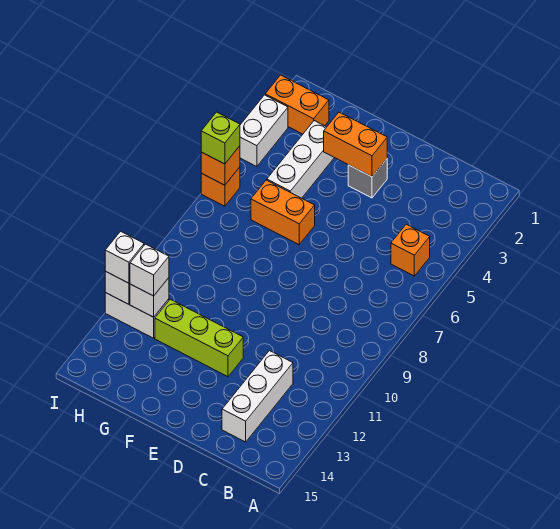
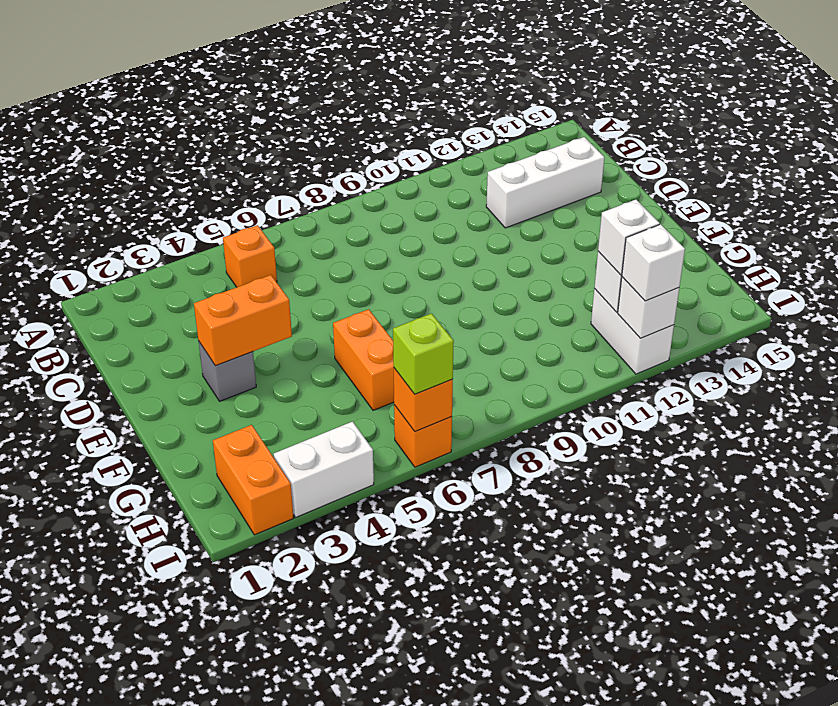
orange brick E3:F3 level 2 -> orange brick E3:E4 level 2
lime brick E12:G12 level 1 -> none
white brick G3:G5 level 1 -> none

